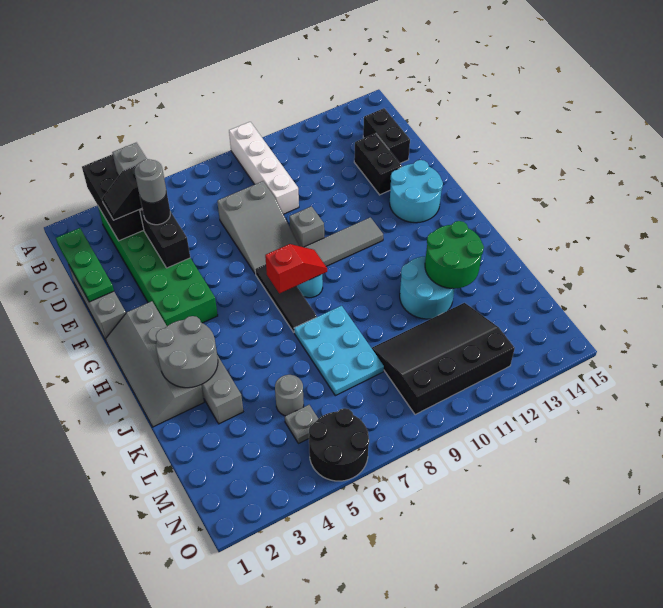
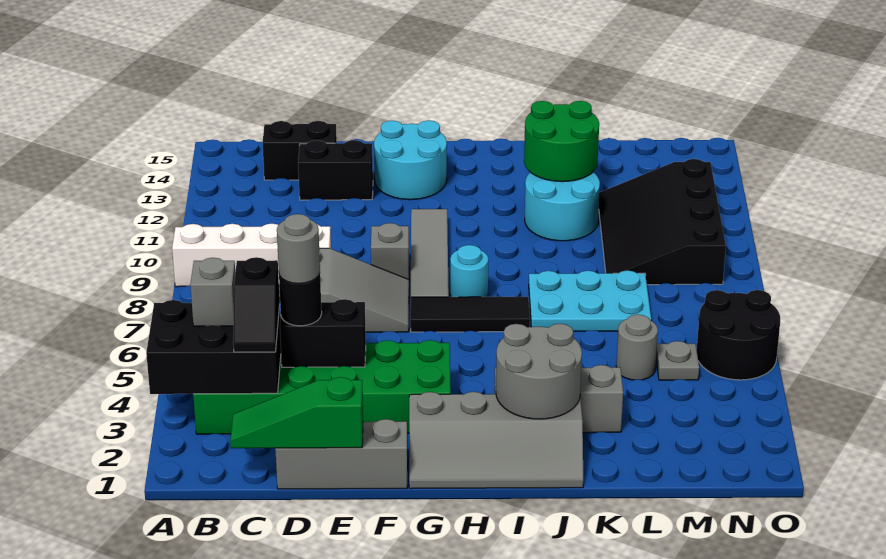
green plate C1:E1 level 2 -> green slope C1:E1 level 2 top E
red slope H7:H8 level 2 top 7 -> none

